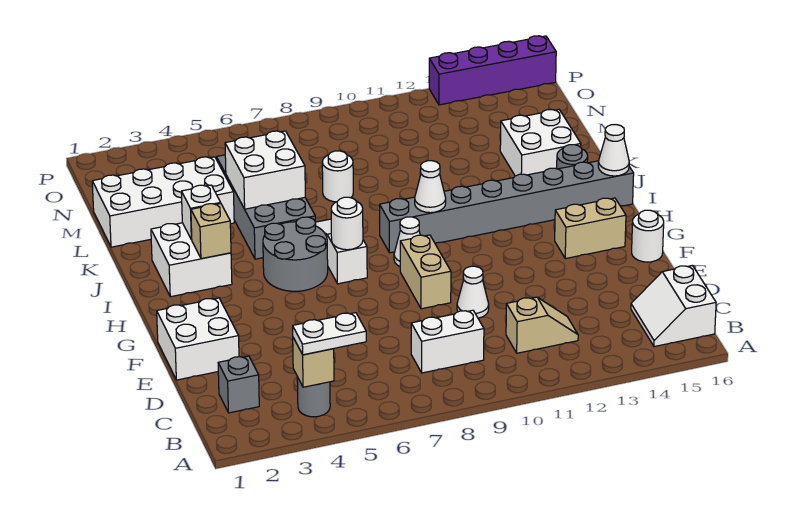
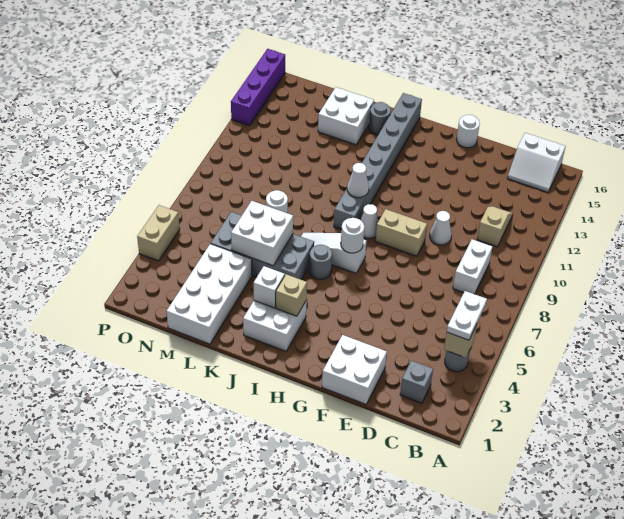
tan brick G14:G15 level 1 -> tan brick P4:P5 level 1
grey round brick H5:I6 level 1 -> grey round brick I6 level 1
white cone I16 level 2 -> none

